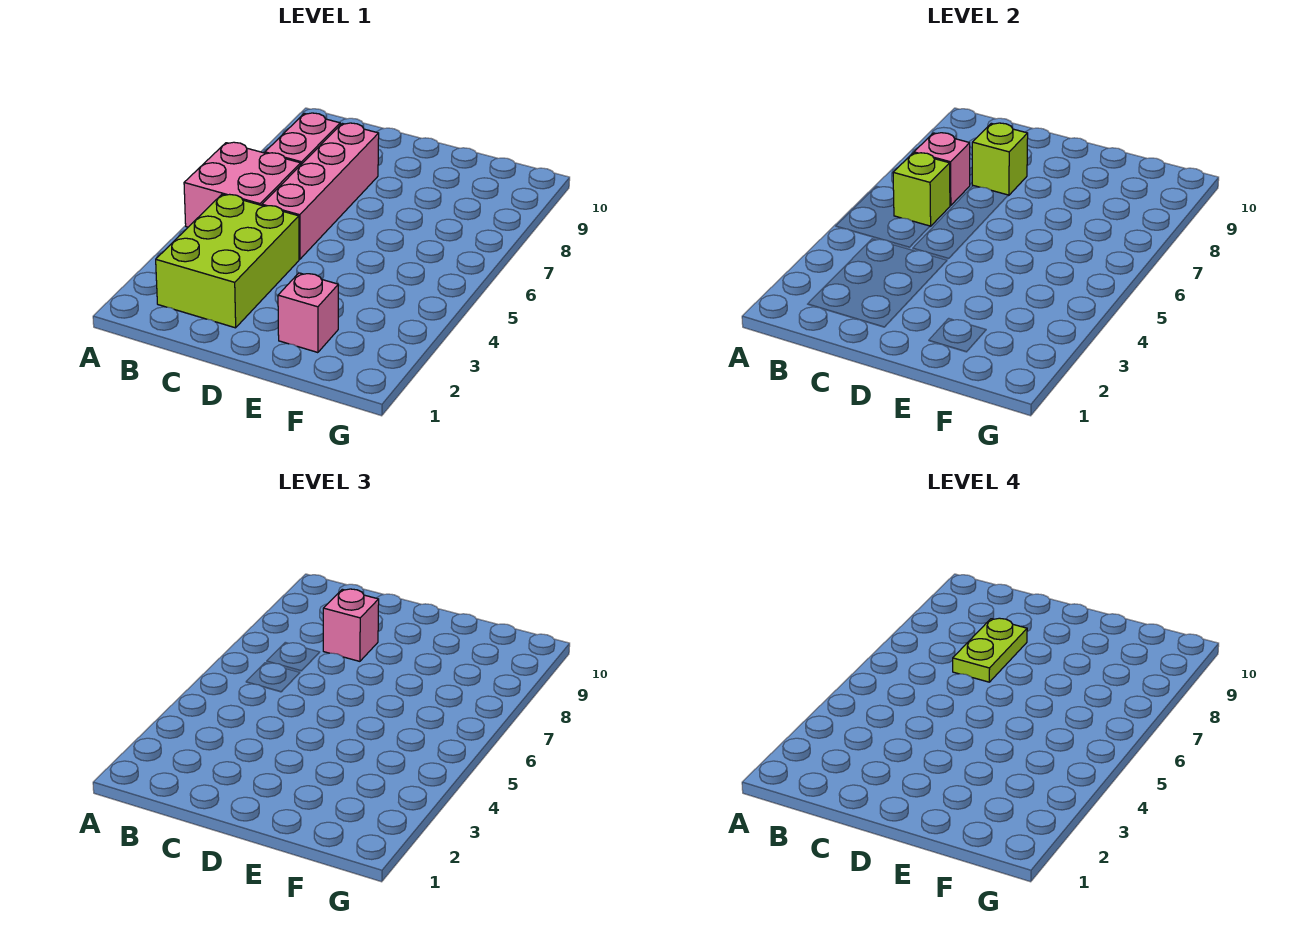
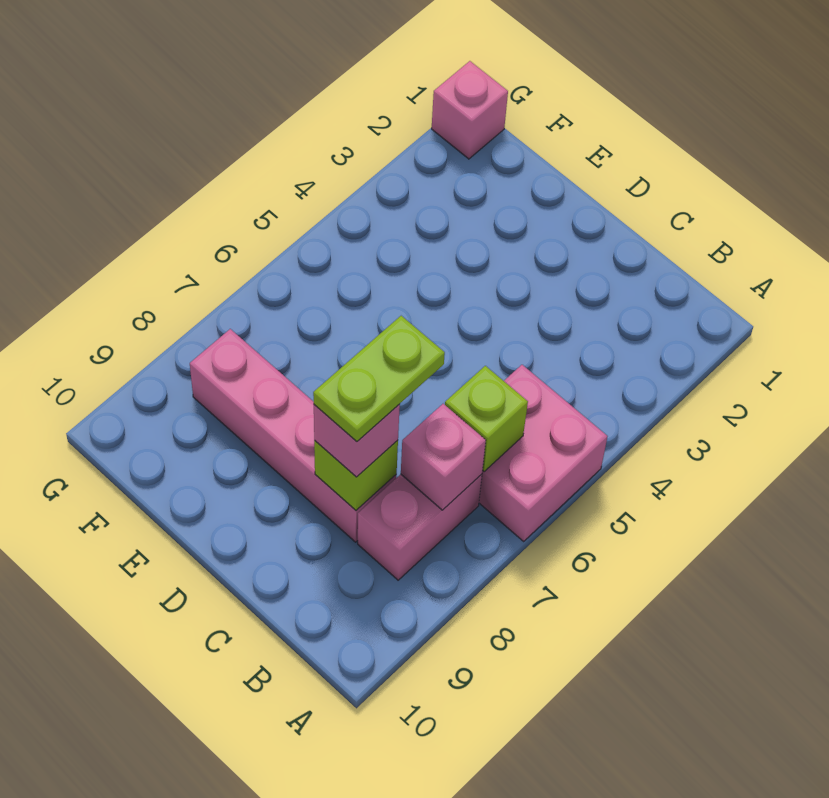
lime brick B2:C4 level 1 -> none
pink brick C5:C8 level 1 -> pink brick C8:F8 level 1
pink brick E2 level 1 -> pink brick G1 level 1

